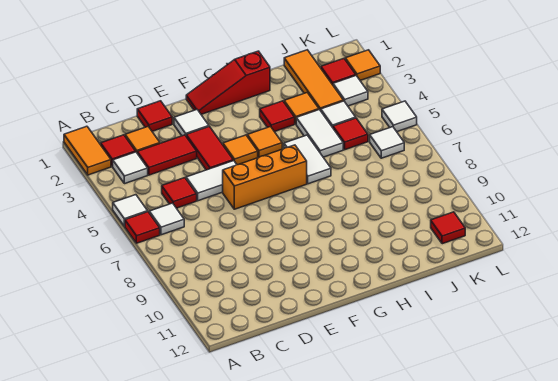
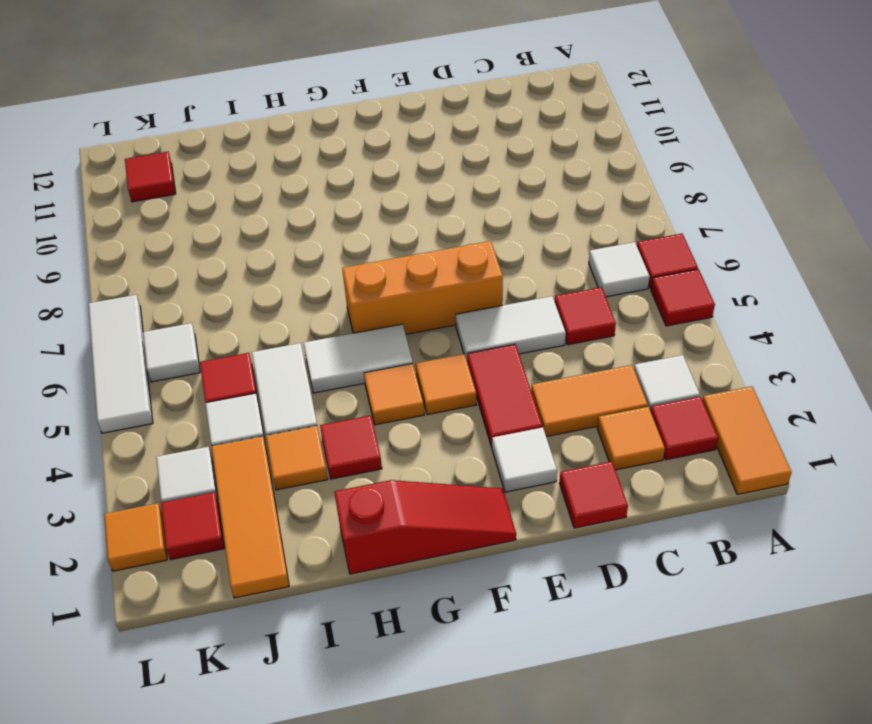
white tile A5 level 1 -> red tile A5 level 1
red tile C3:D3 level 1 -> orange tile C3:D3 level 1
white tile H5:H6 level 1 -> white tile G5:H5 level 1
white tile L5 level 1 -> white tile L5:L7 level 1

